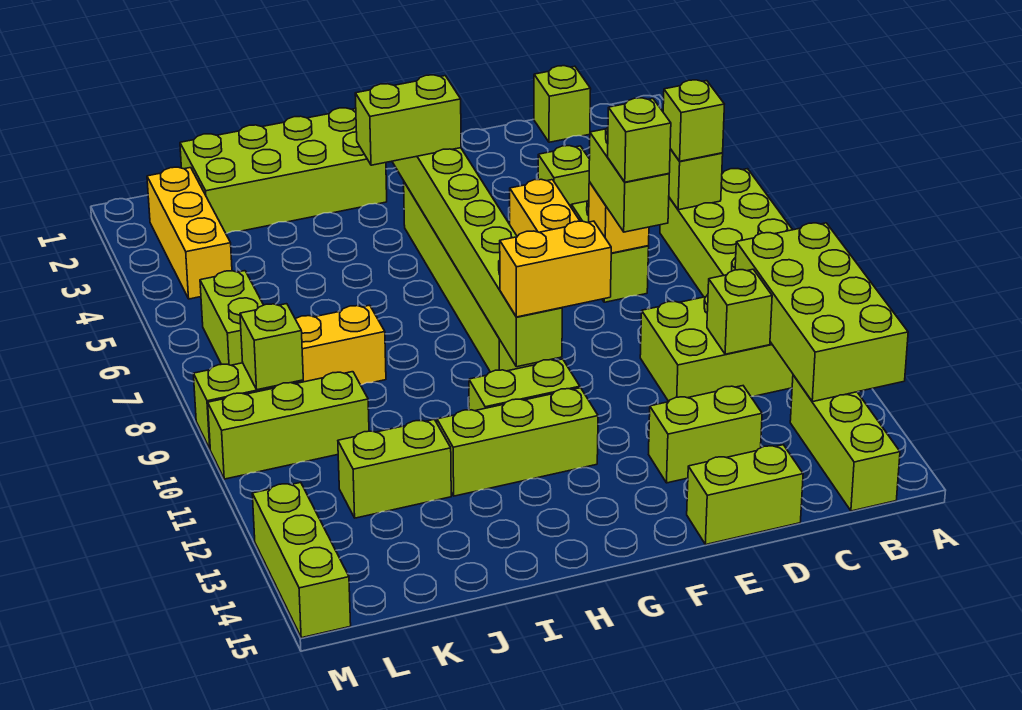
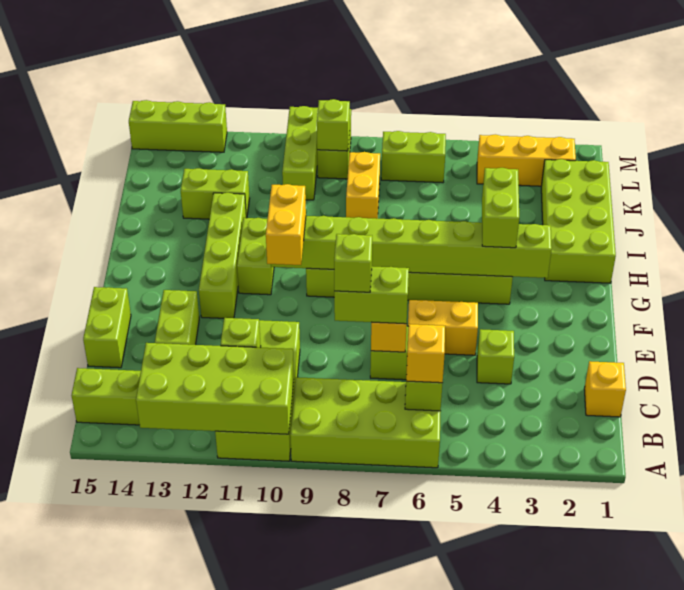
lime brick B6 level 3 -> yellow brick B6 level 3
lime brick C1 level 1 -> yellow brick C1 level 1
lime brick G12:I12 level 1 -> lime brick F12:I12 level 1
lime brick J12:K12 level 1 -> lime brick J12:J13 level 1

